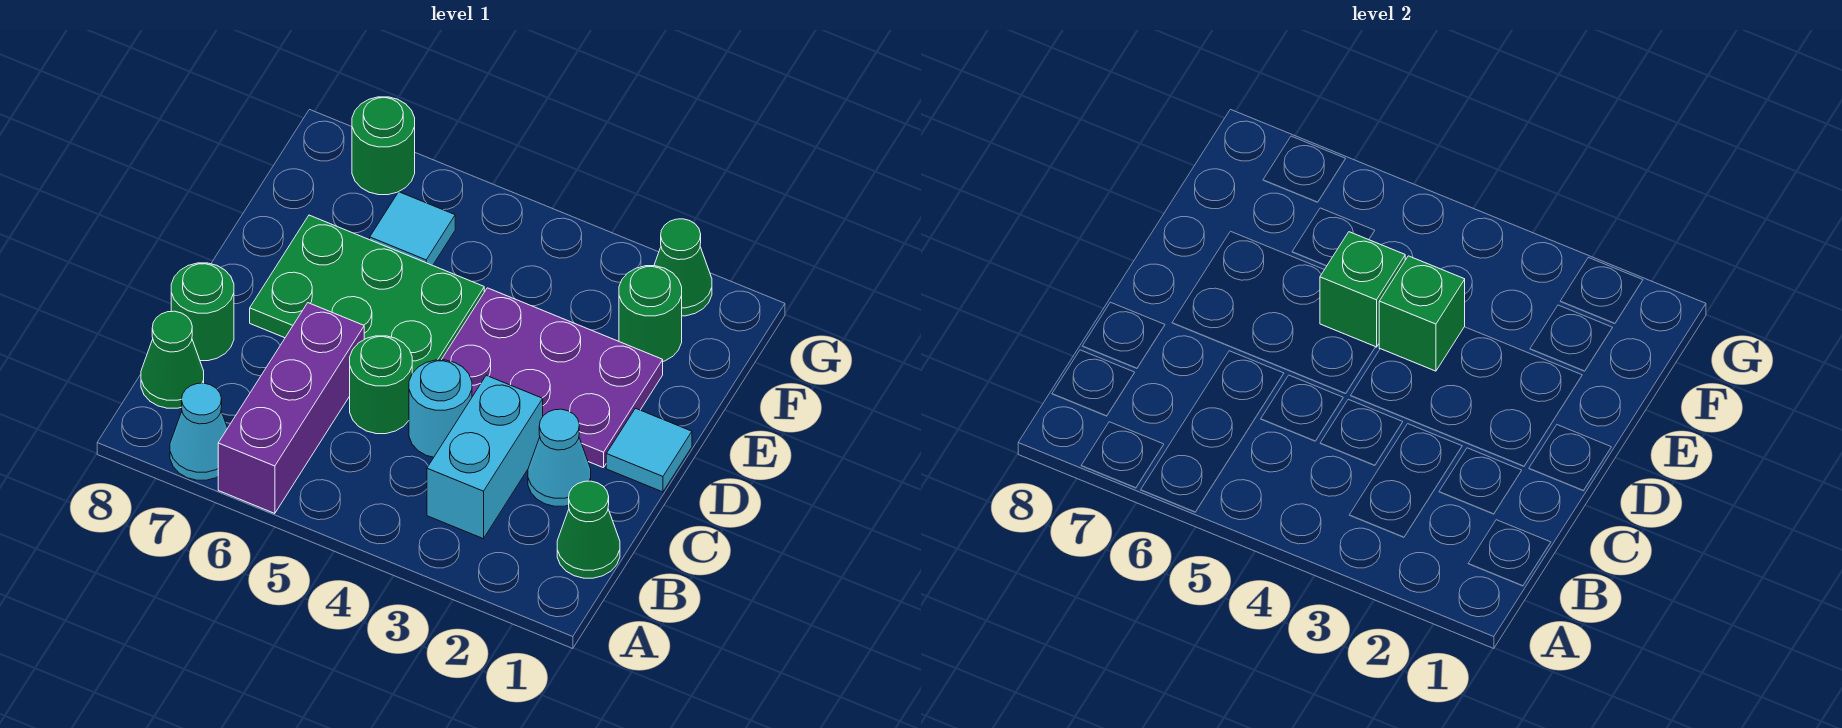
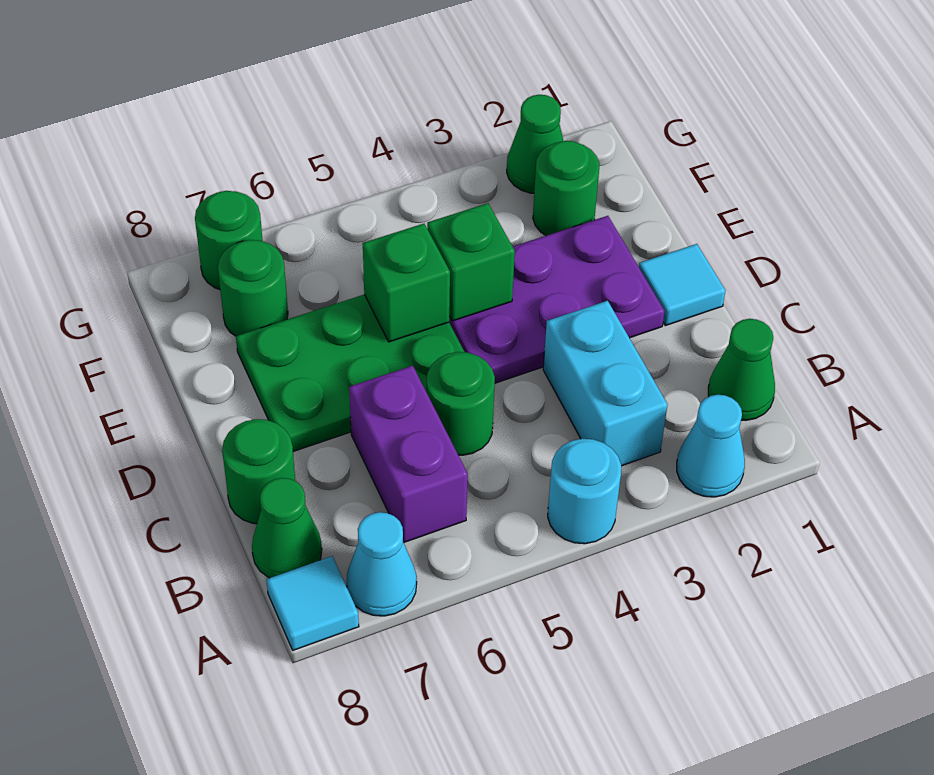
purple brick A6:C6 level 1 -> purple brick B6:C6 level 1
cyan cone C2 level 1 -> cyan cone A2 level 1
cyan round brick C4 level 1 -> cyan round brick A4 level 1
cyan tile F6 level 1 -> cyan tile A8 level 1
none -> green round brick F7 level 1

